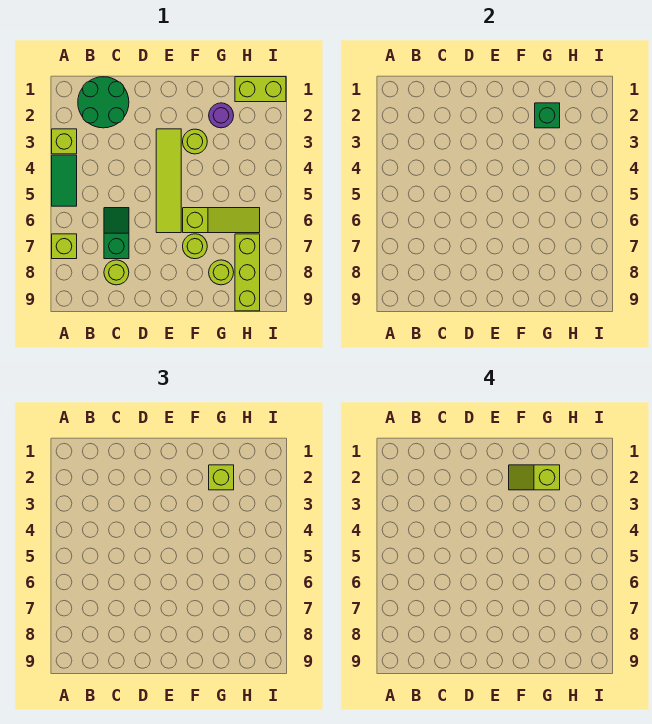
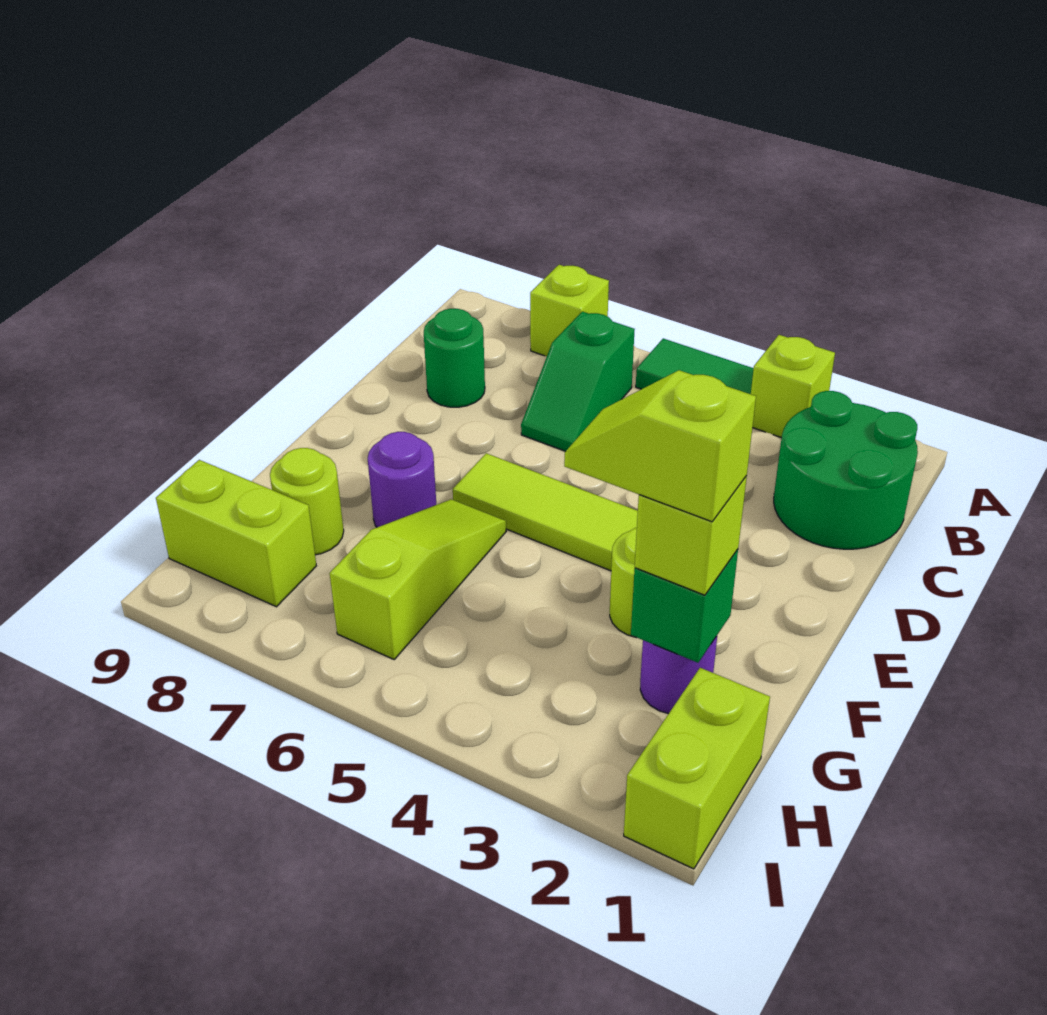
green slope C6:C7 level 1 top 7 -> green slope B6:C6 level 1 top B
lime round brick C8 level 1 -> green round brick C8 level 1
lime slope F2:G2 level 4 top G -> lime slope G2:G3 level 4 top 2
lime slope F6:H6 level 1 top F -> lime slope F6:H6 level 1 top H
lime round brick F7 level 1 -> purple round brick F7 level 1
lime brick H7:H9 level 1 -> lime brick H8:H9 level 1

